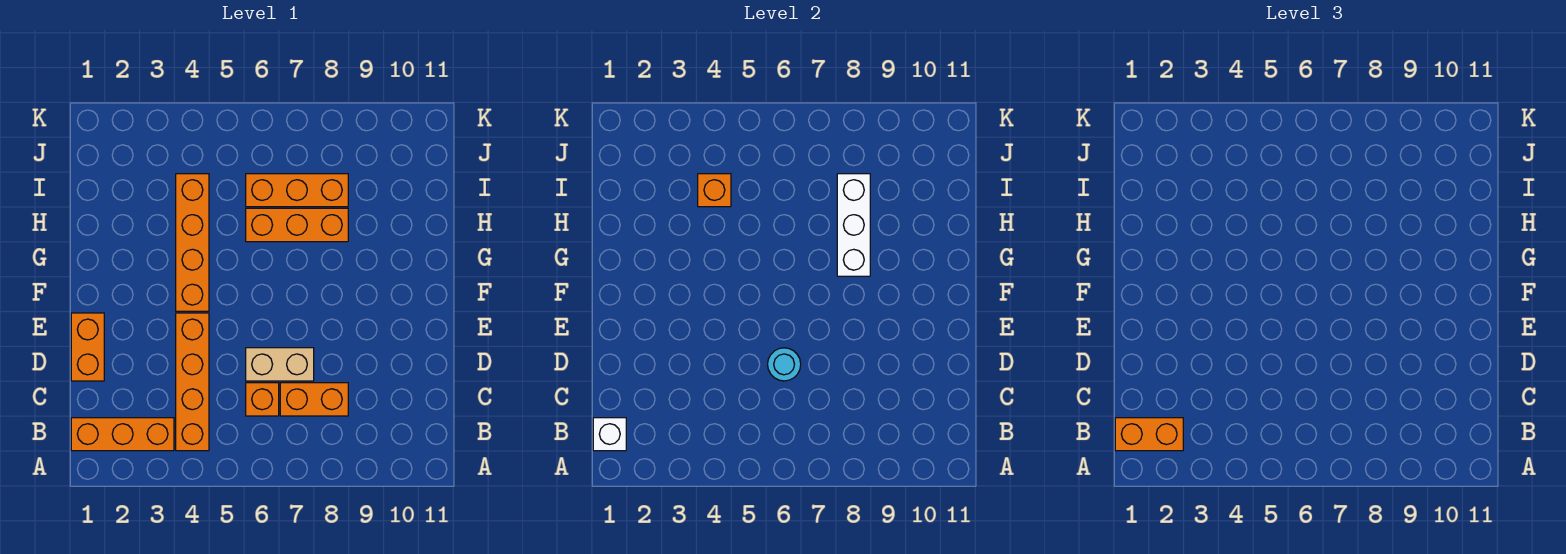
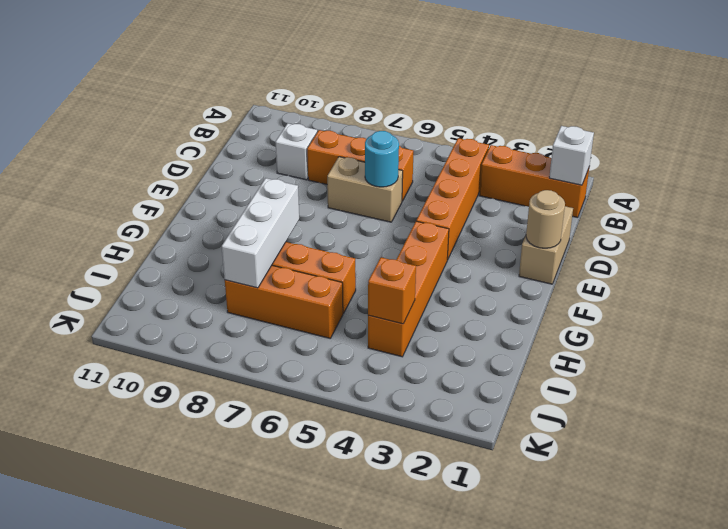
orange brick B1:B2 level 3 -> none
none -> white brick C9 level 1
orange brick D1:E1 level 1 -> tan brick D1:E1 level 1
none -> tan round brick E1 level 2

